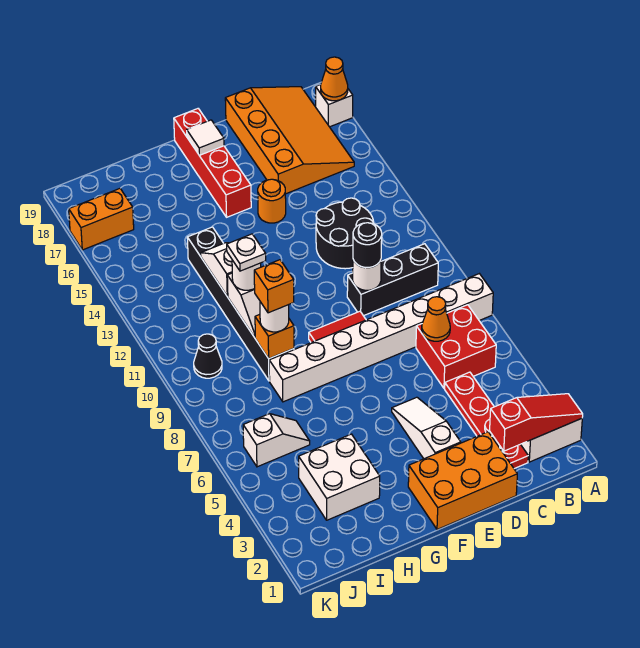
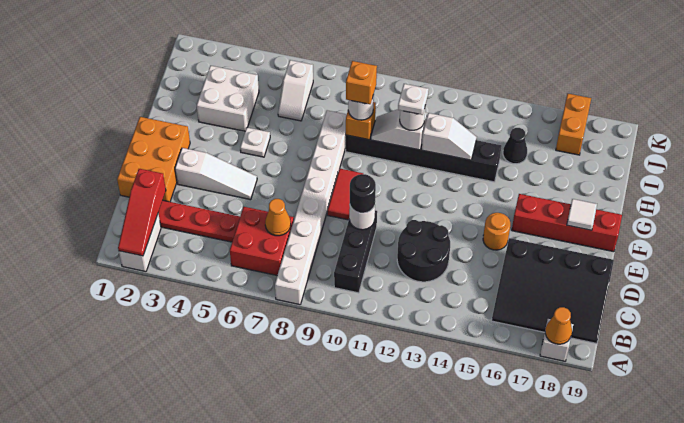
orange slope B16:D19 level 1 top D -> black slope B16:D19 level 1 top D
none -> white plate G5 level 1
black cone J10 level 1 -> black cone I15 level 1

